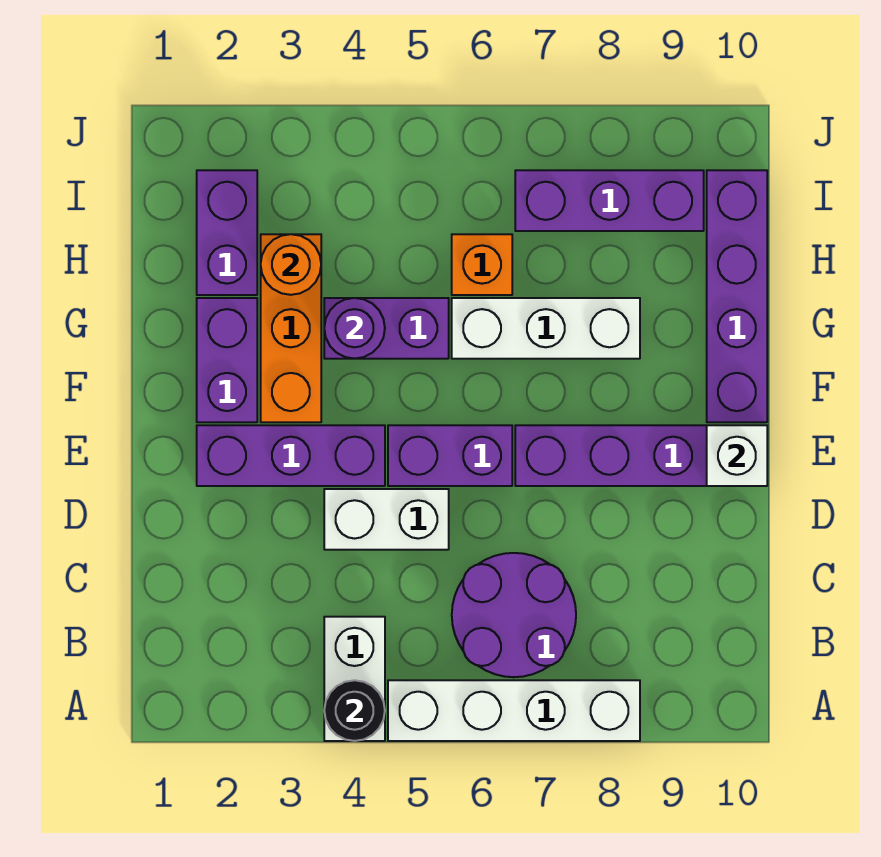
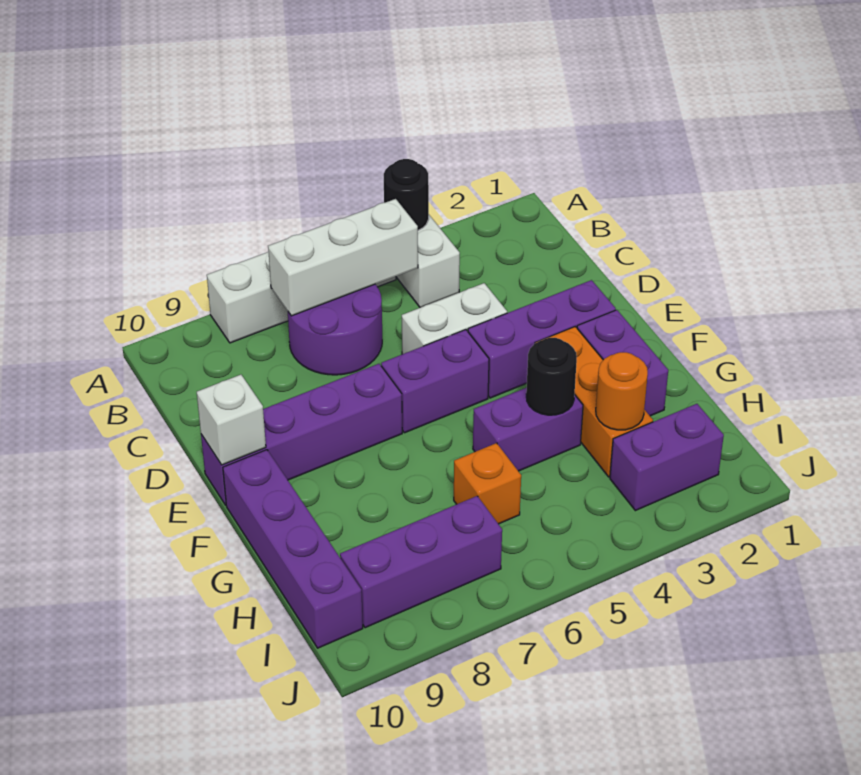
purple round brick G4 level 2 -> black round brick G4 level 2
white brick G6:G8 level 1 -> white brick B5:B7 level 2
purple brick H2:I2 level 1 -> purple brick I2:I3 level 1

